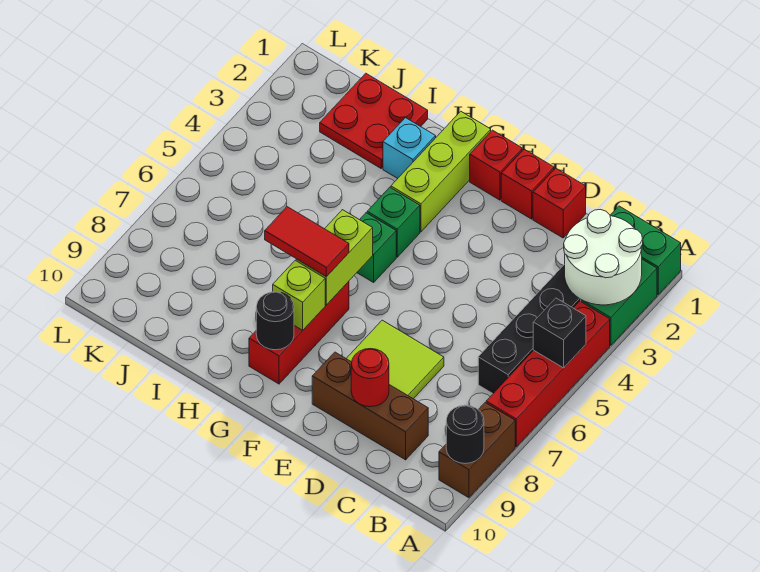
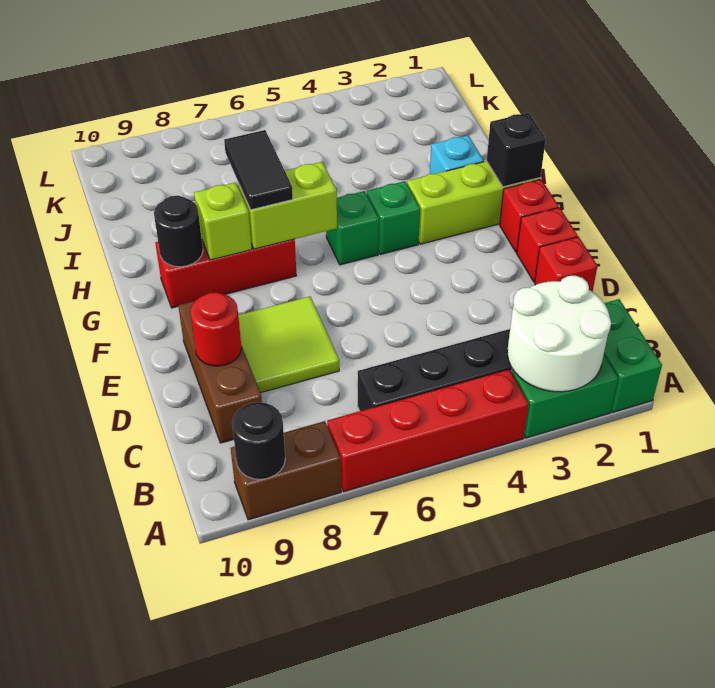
black brick A5 level 2 -> black brick G1 level 2
red tile G7:H7 level 3 -> black tile G7:H7 level 3
red plate I1:J2 level 1 -> none

